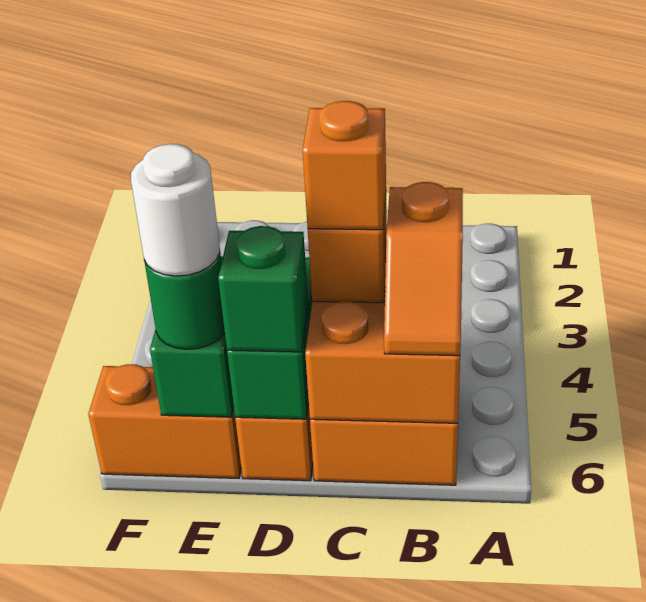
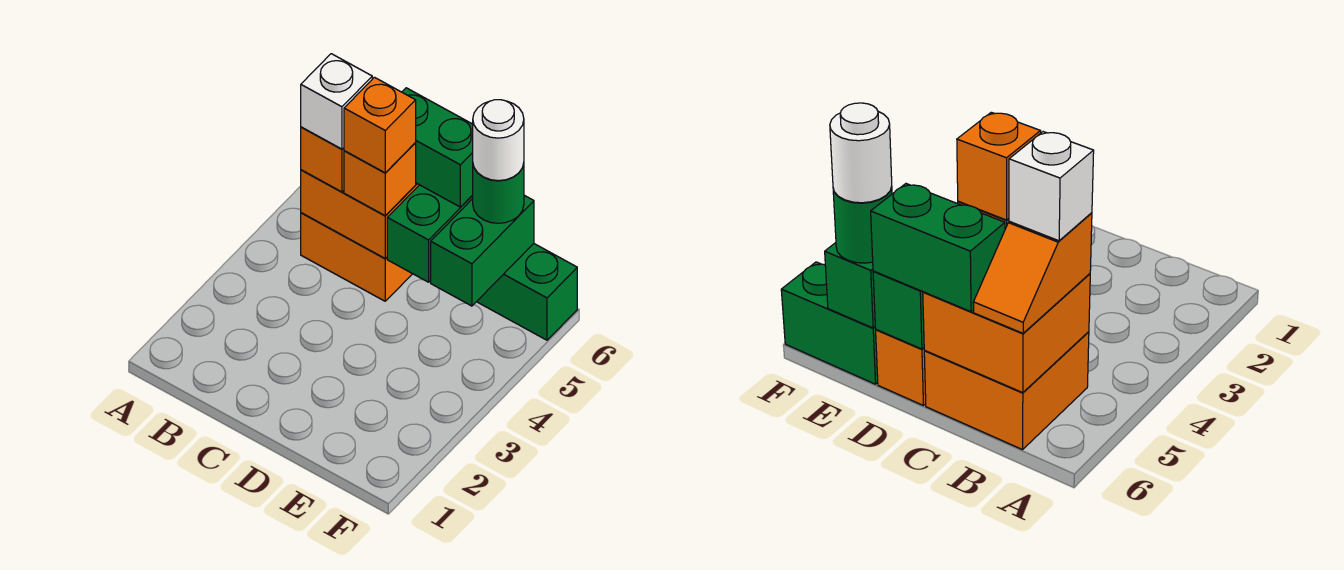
none -> white brick B5 level 4
green brick D6 level 3 -> green brick C6:D6 level 3
orange brick E6:F6 level 1 -> green brick E6:F6 level 1

